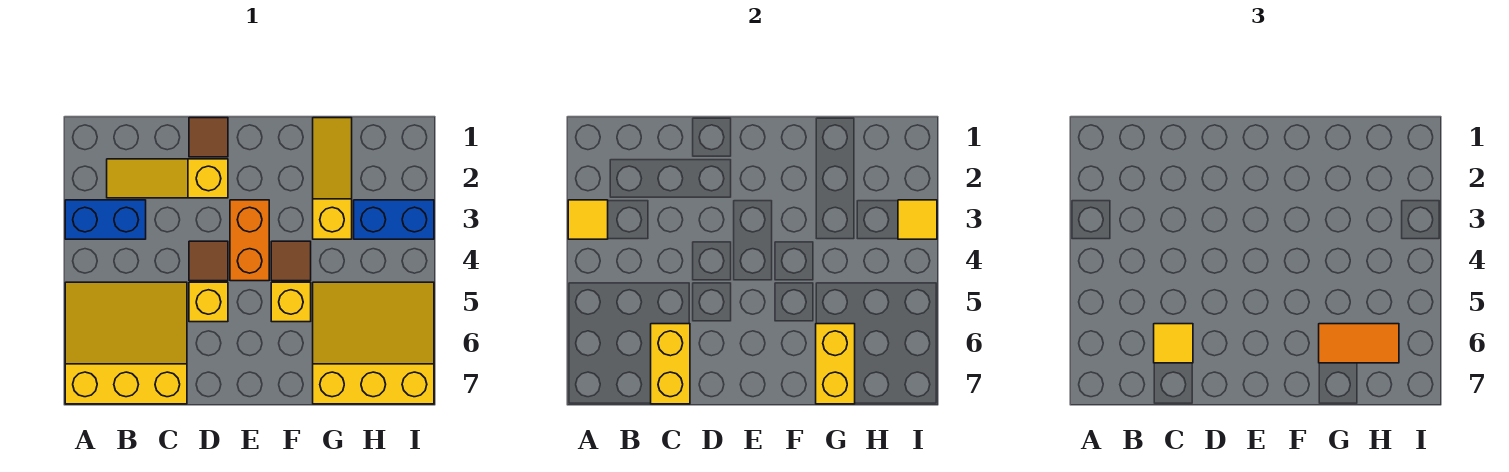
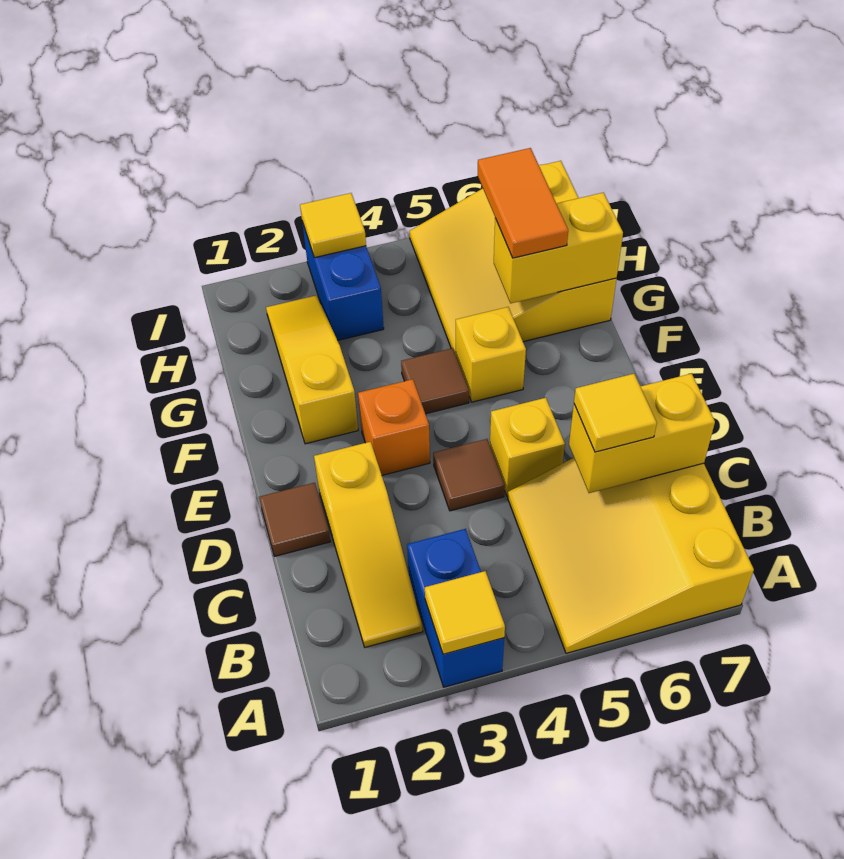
orange brick E3:E4 level 1 -> orange brick E3 level 1
yellow slope G1:G3 level 1 top 3 -> yellow slope F2:H2 level 1 top F

